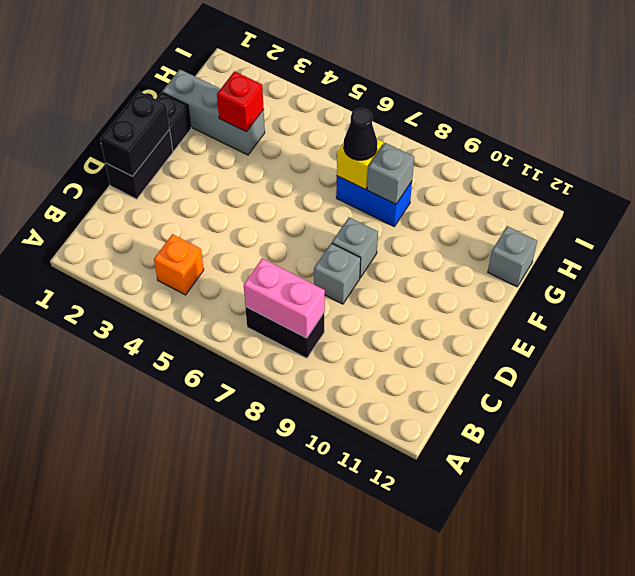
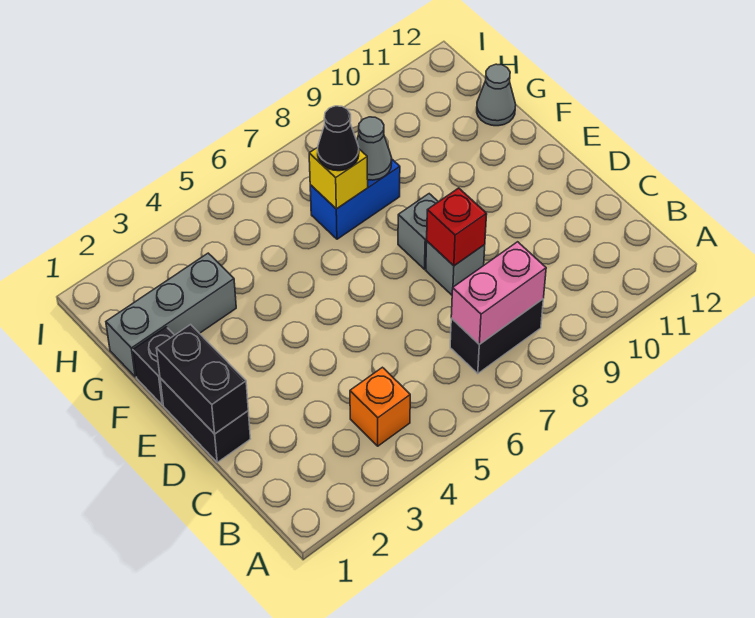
red brick G3 level 2 -> red brick D8 level 2
grey brick G8 level 2 -> grey cone G8 level 2
grey brick G12 level 1 -> grey cone G12 level 1

